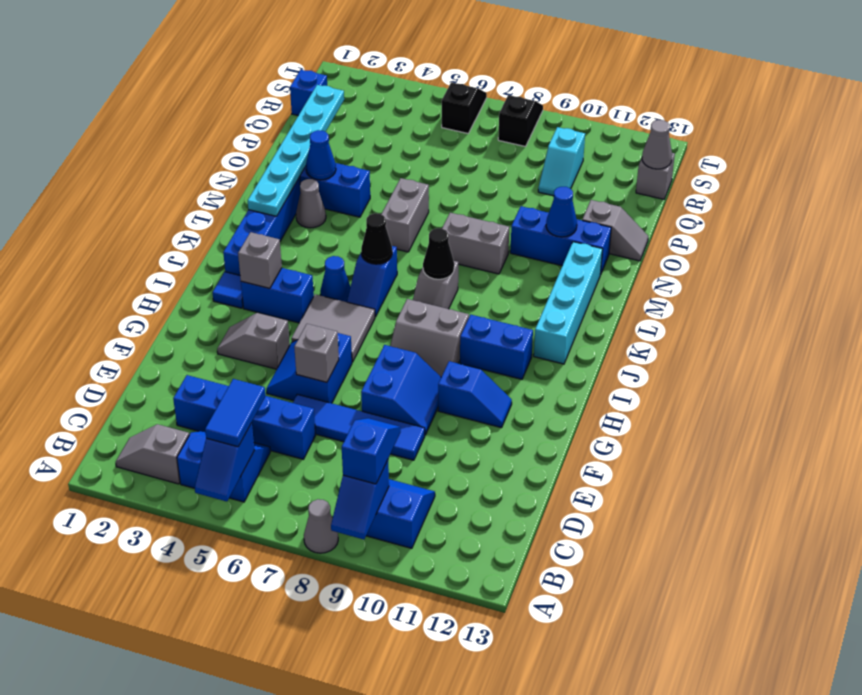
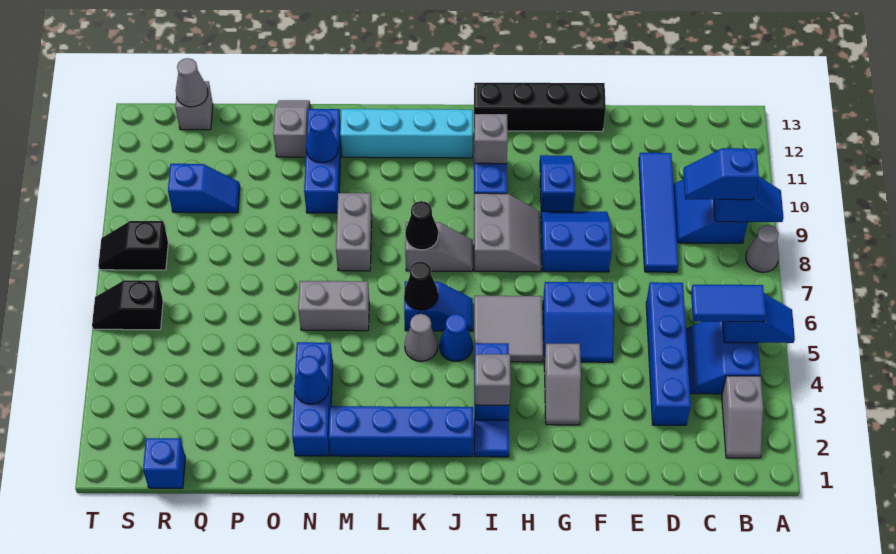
blue tile E6:E9 level 1 -> blue tile D8:D11 level 1
grey brick F6 level 2 -> grey brick I11 level 2
none -> black brick F13:I13 level 1
cyan plate L2:Q2 level 2 -> none
grey cone M3 level 1 -> grey cone K5 level 1
cyan slope Q10:R10 level 1 top R -> blue slope Q10:R10 level 1 top R

